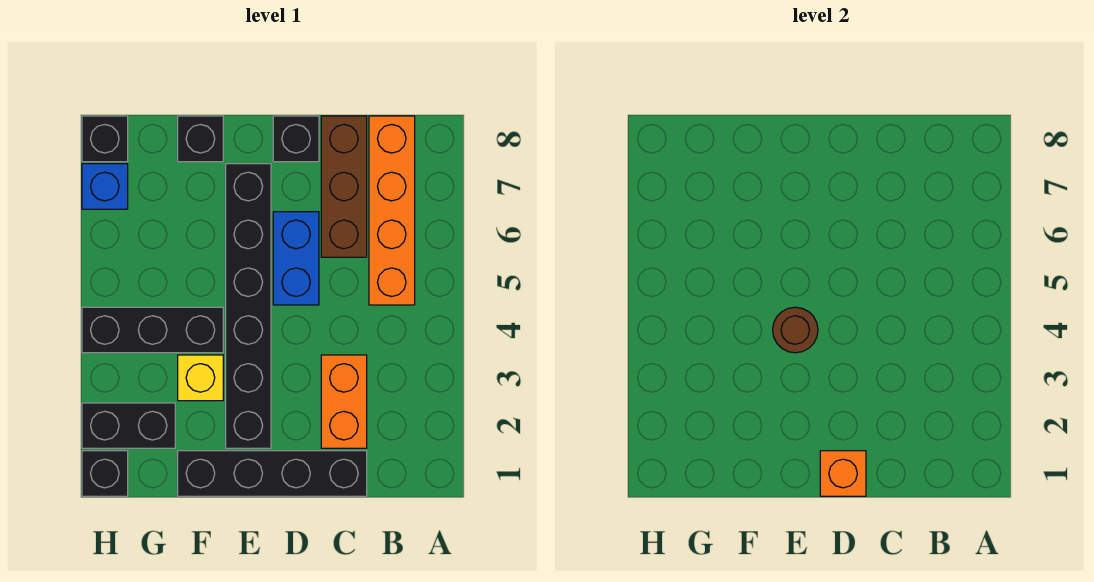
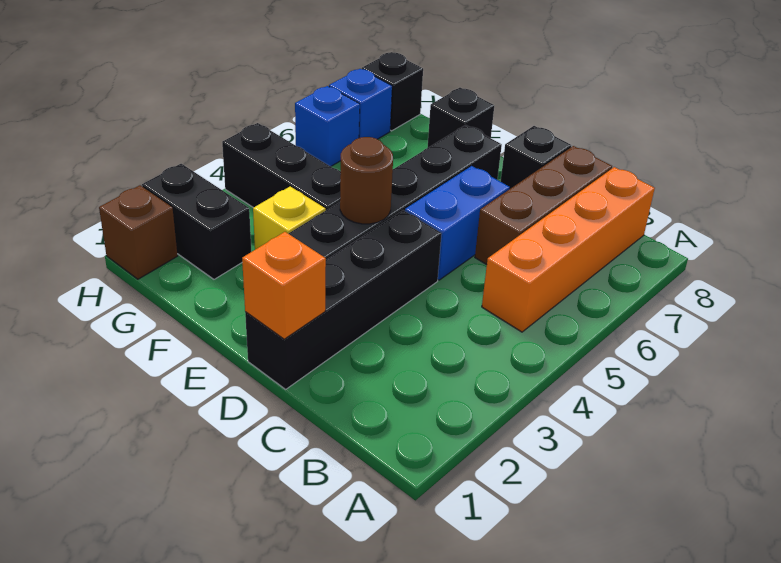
black brick C1:F1 level 1 -> black brick D1:D4 level 1
orange brick C2:C3 level 1 -> none
black brick H1 level 1 -> brown brick H1 level 1
none -> blue brick H6 level 1

